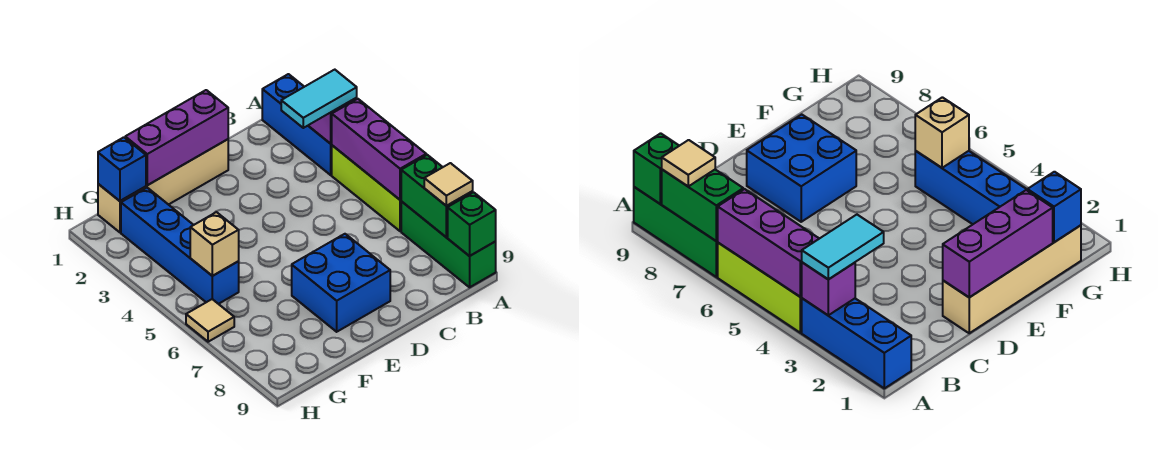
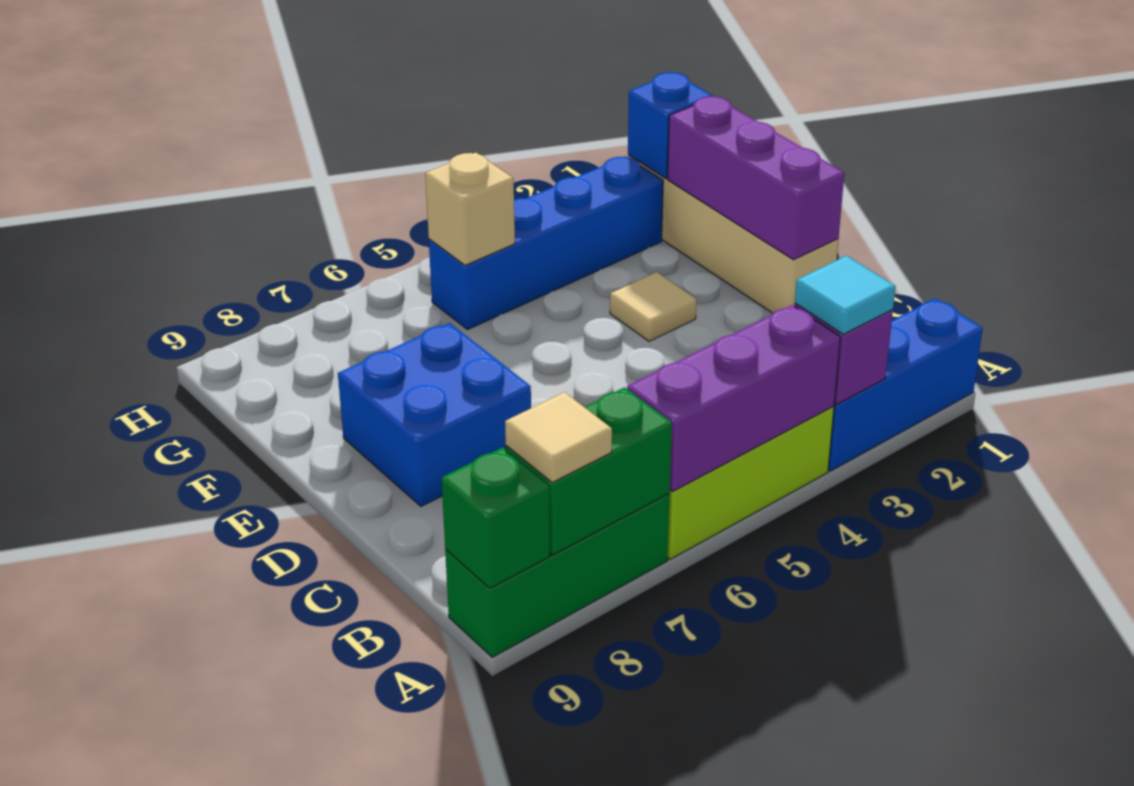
cyan tile A3:B3 level 3 -> cyan tile A3 level 3
tan tile H6 level 1 -> tan tile E3 level 1

